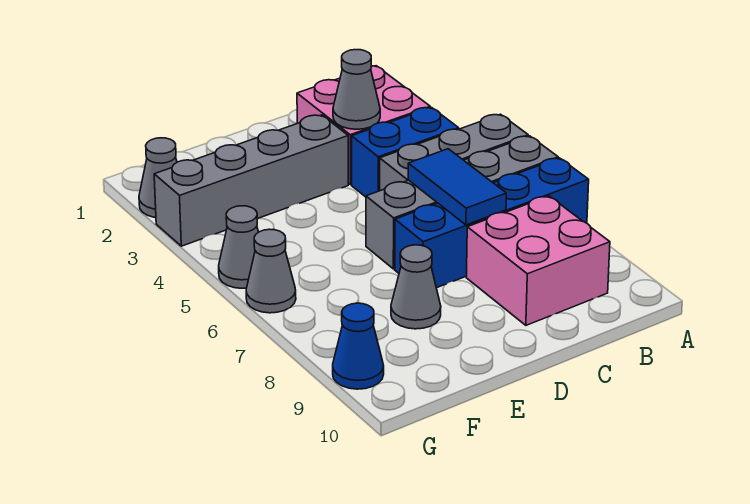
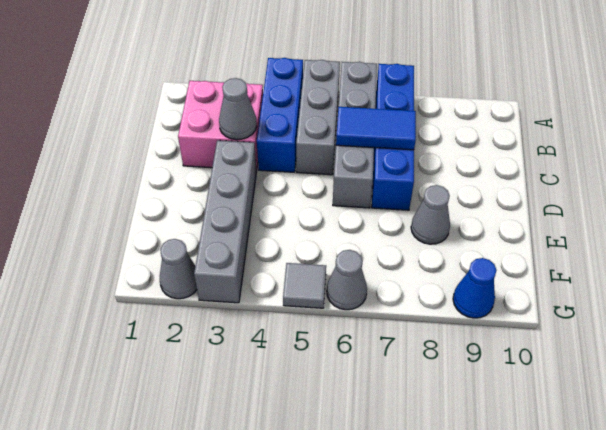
blue brick B4:C4 level 1 -> blue brick A4:C4 level 1
pink brick B8:C9 level 1 -> none
grey cone G5 level 1 -> grey tile G5 level 1

